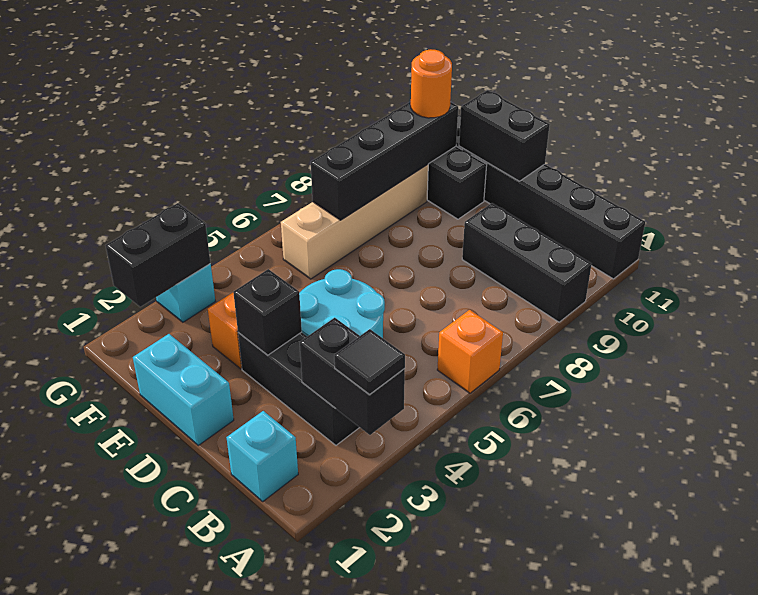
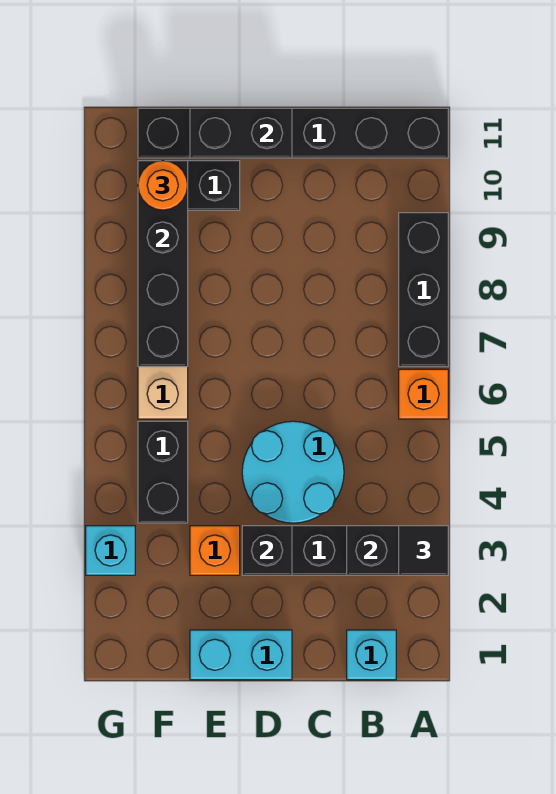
black brick A9:C9 level 1 -> black brick A7:A9 level 1
black brick G2:G3 level 2 -> black brick F4:F5 level 1

